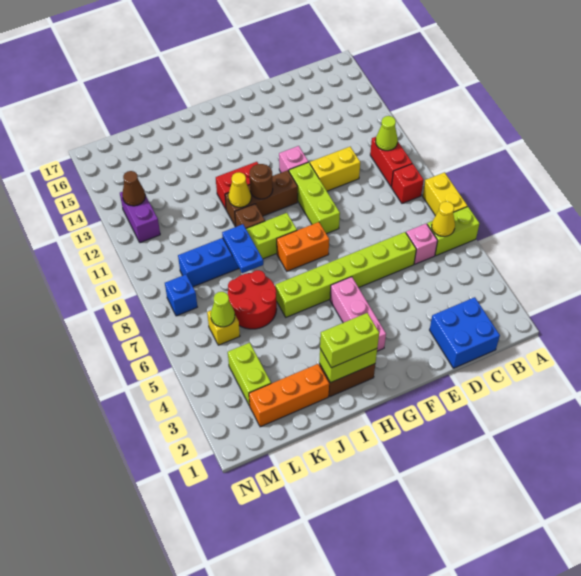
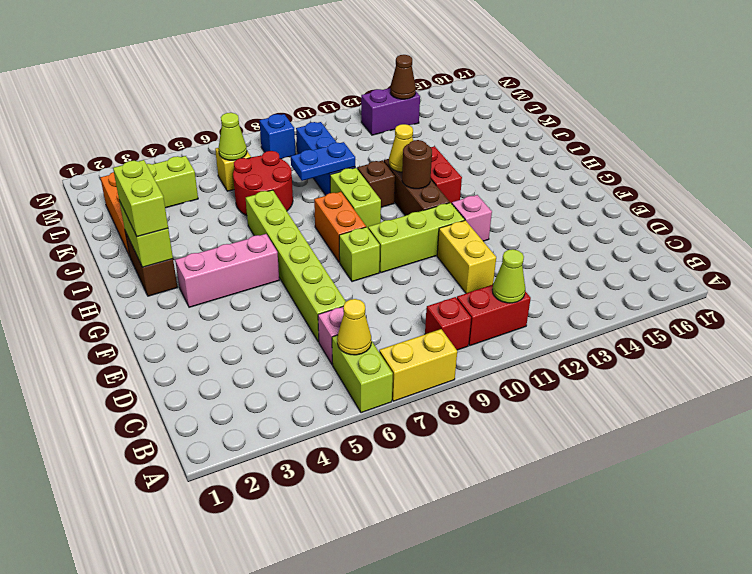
blue brick C1:D2 level 1 -> none
none -> lime brick F8 level 1

